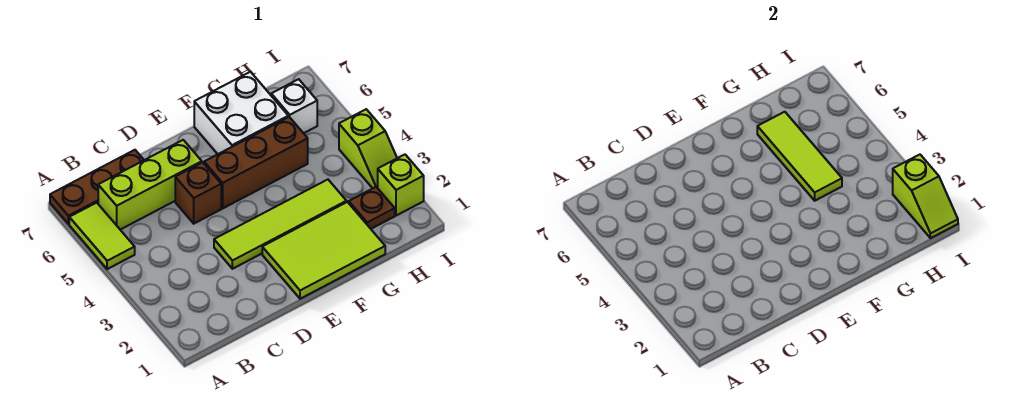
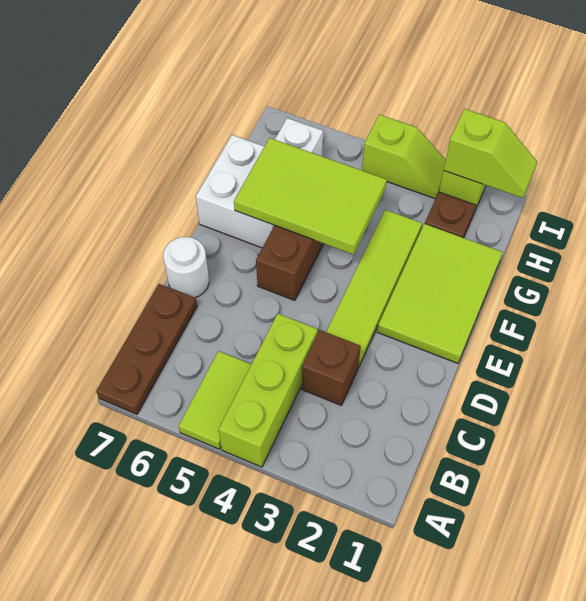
lime tile A5:A6 level 1 -> lime tile A5:B5 level 1
lime brick B6:D6 level 1 -> lime brick A4:C4 level 1
brown brick D5 level 1 -> brown brick C3 level 1
none -> white round brick D7 level 1
lime tile G4:G6 level 2 -> lime tile F4:G6 level 2

